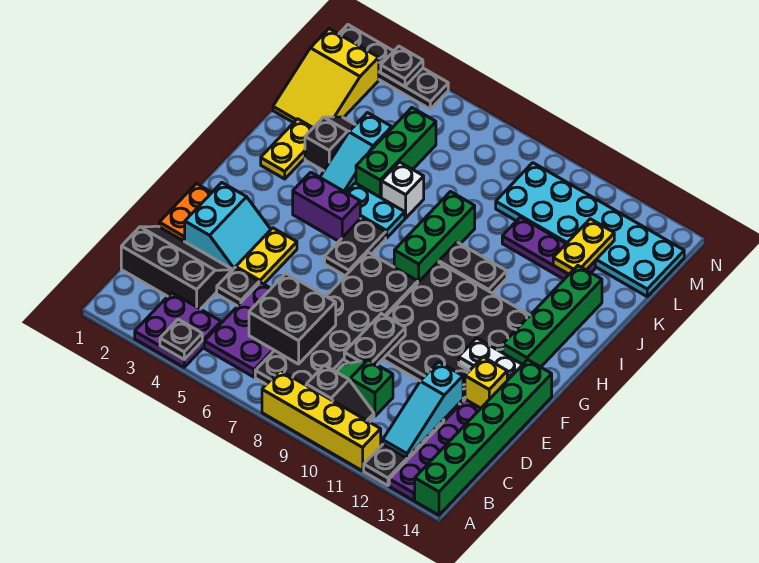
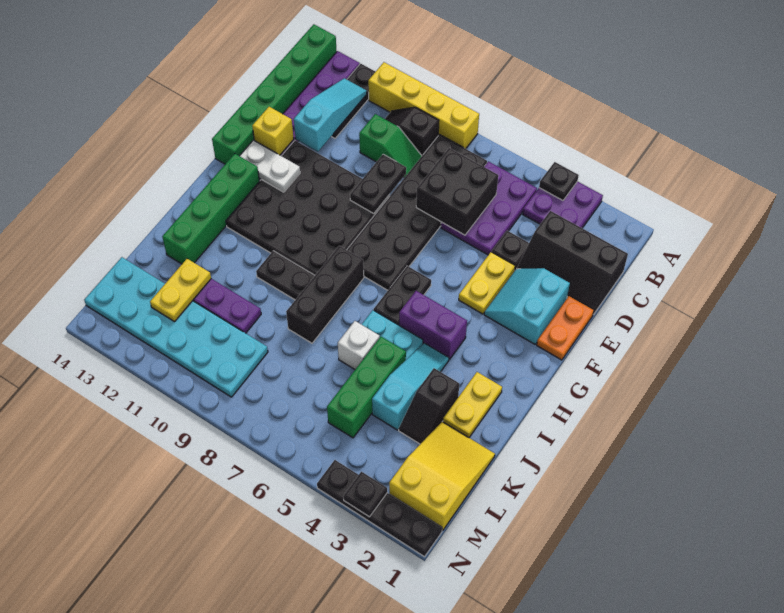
green brick H8:J8 level 1 -> black brick H8:J8 level 1

